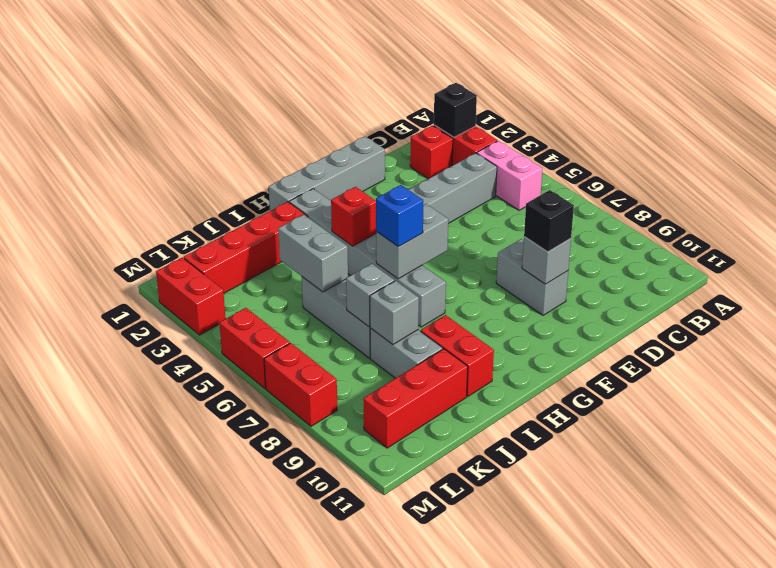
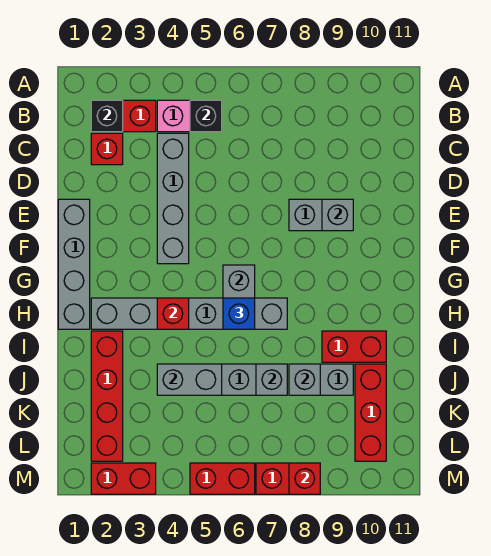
black brick E9 level 3 -> black brick B5 level 2
none -> red brick M8 level 2

